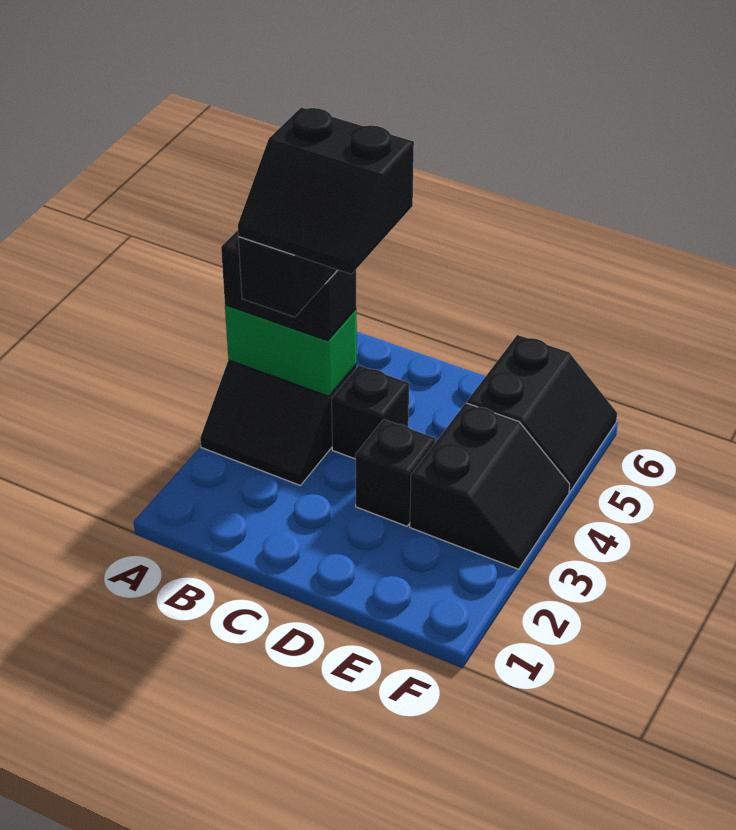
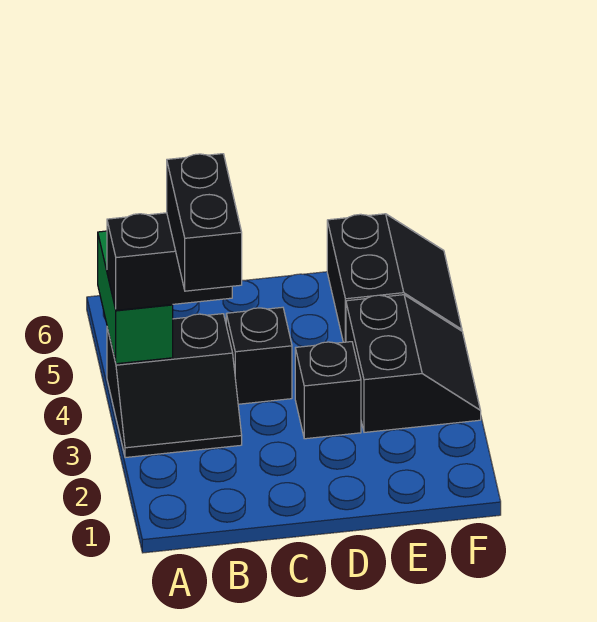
green brick A4:B4 level 2 -> green brick A4:A5 level 2
black slope B3:C4 level 5 top 4 -> none

